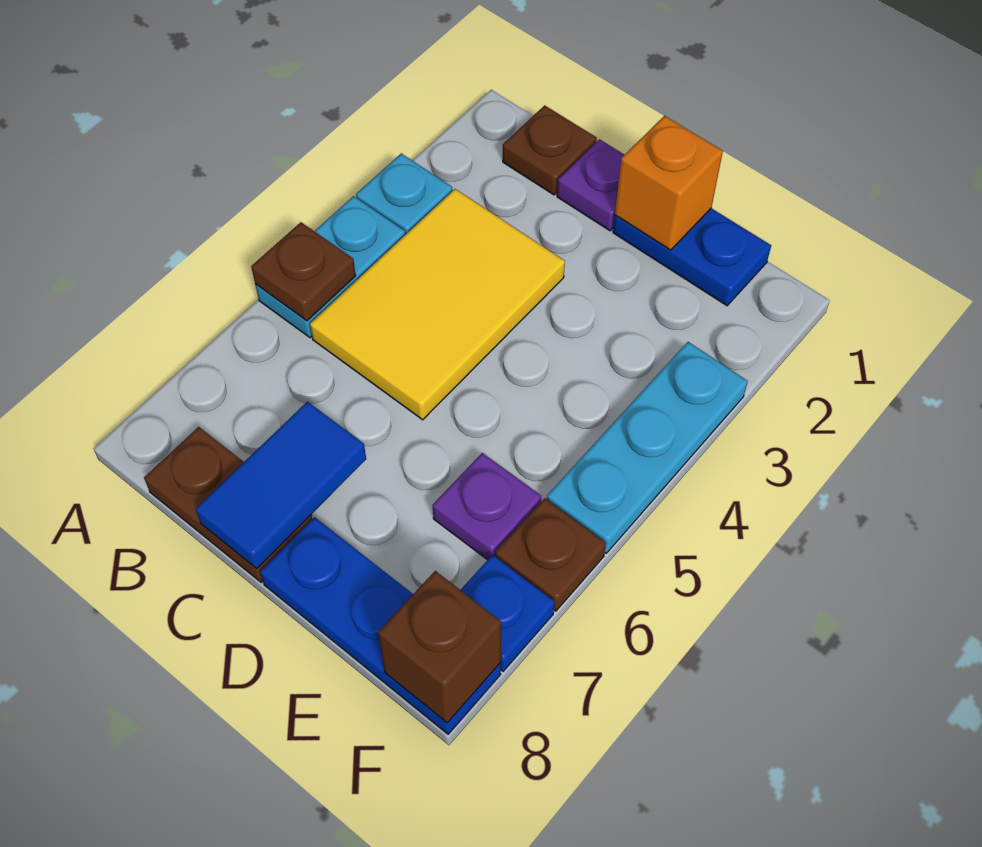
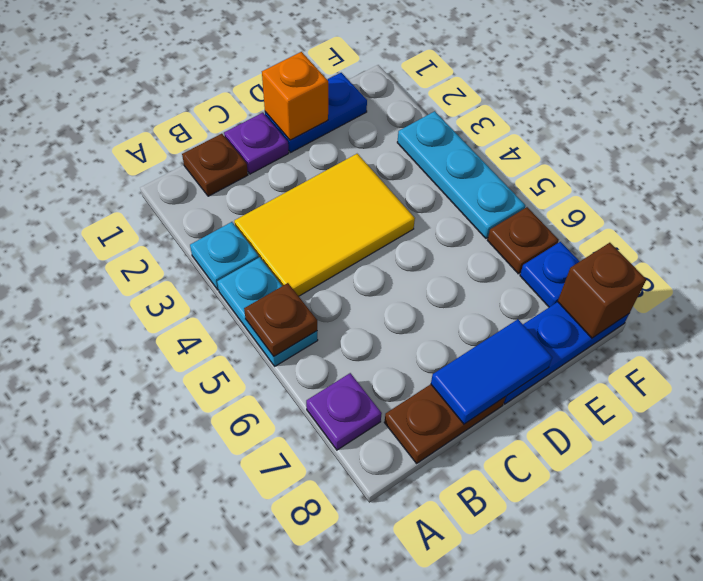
yellow tile B3:C5 level 1 -> yellow tile B3:D4 level 1
blue tile C7:C8 level 2 -> blue tile C8:D8 level 2
purple plate E6 level 1 -> purple plate A7 level 1

